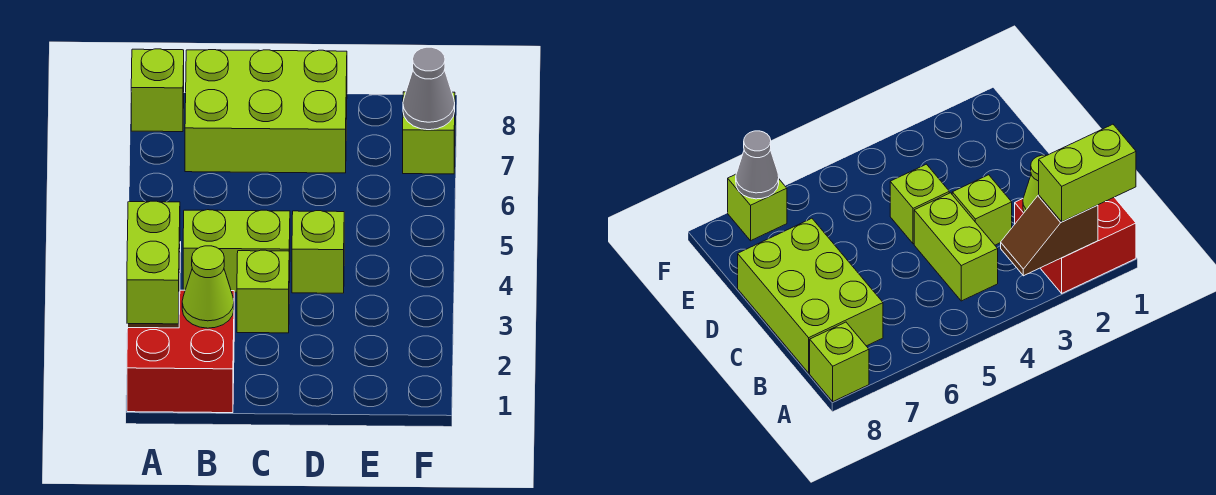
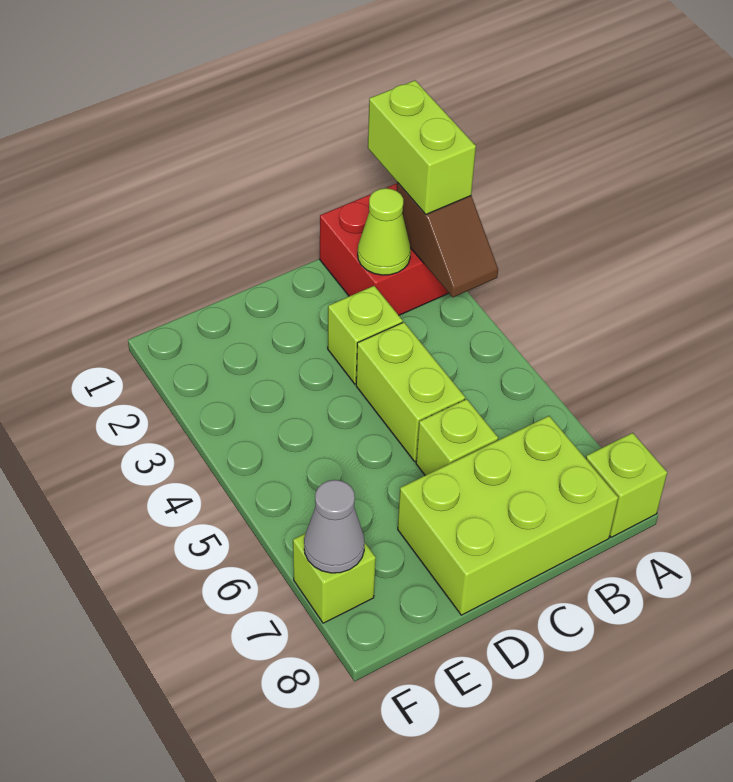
lime brick B4:C4 level 1 -> lime brick C4:C5 level 1
lime brick D4 level 1 -> lime brick C6 level 1

